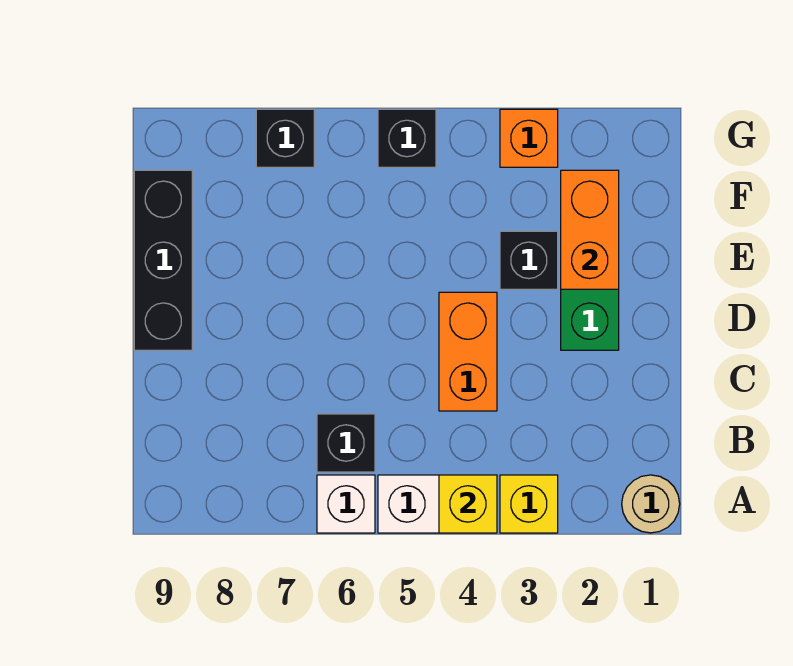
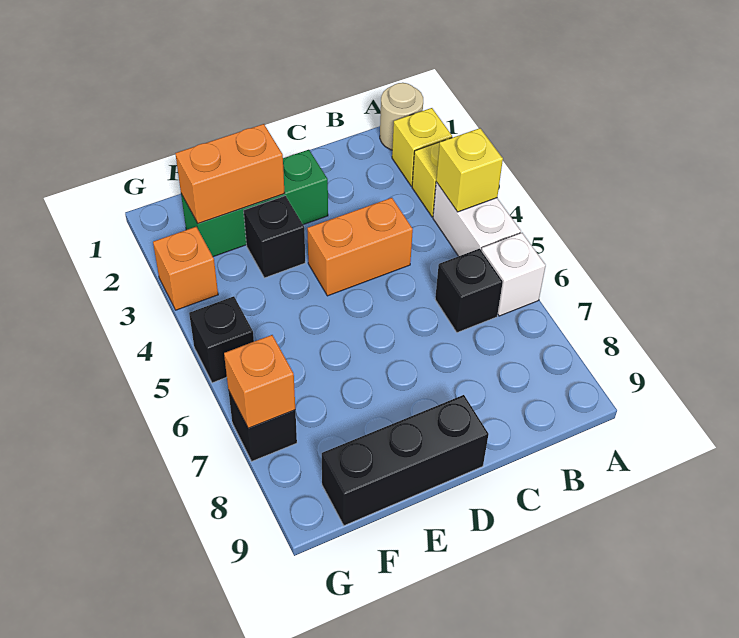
none -> yellow brick A2 level 1
none -> orange brick G7 level 2

